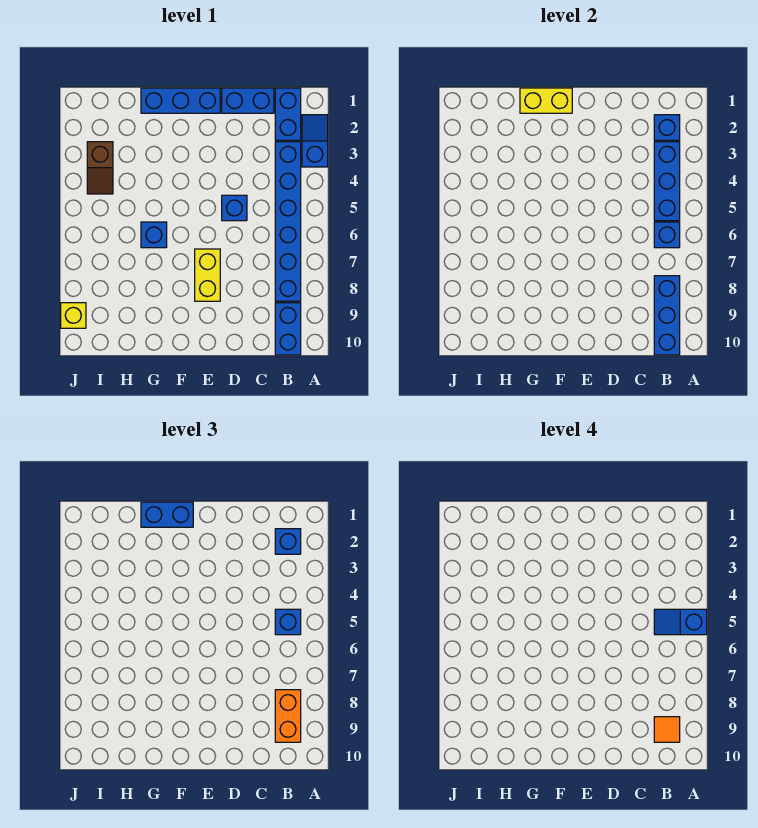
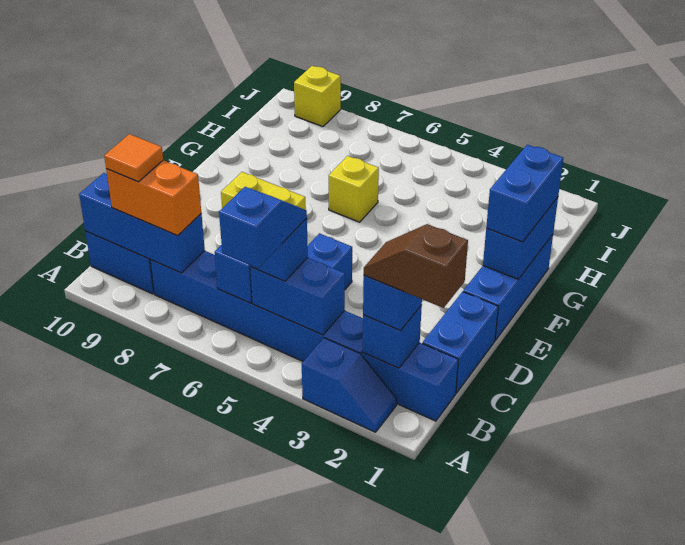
blue brick B3:B5 level 2 -> blue brick B4:B5 level 2
yellow brick F1:G1 level 2 -> blue brick F1:G1 level 2
blue brick G6 level 1 -> yellow brick G6 level 1
brown slope I3:I4 level 1 top 3 -> brown slope B1:B2 level 4 top 1

